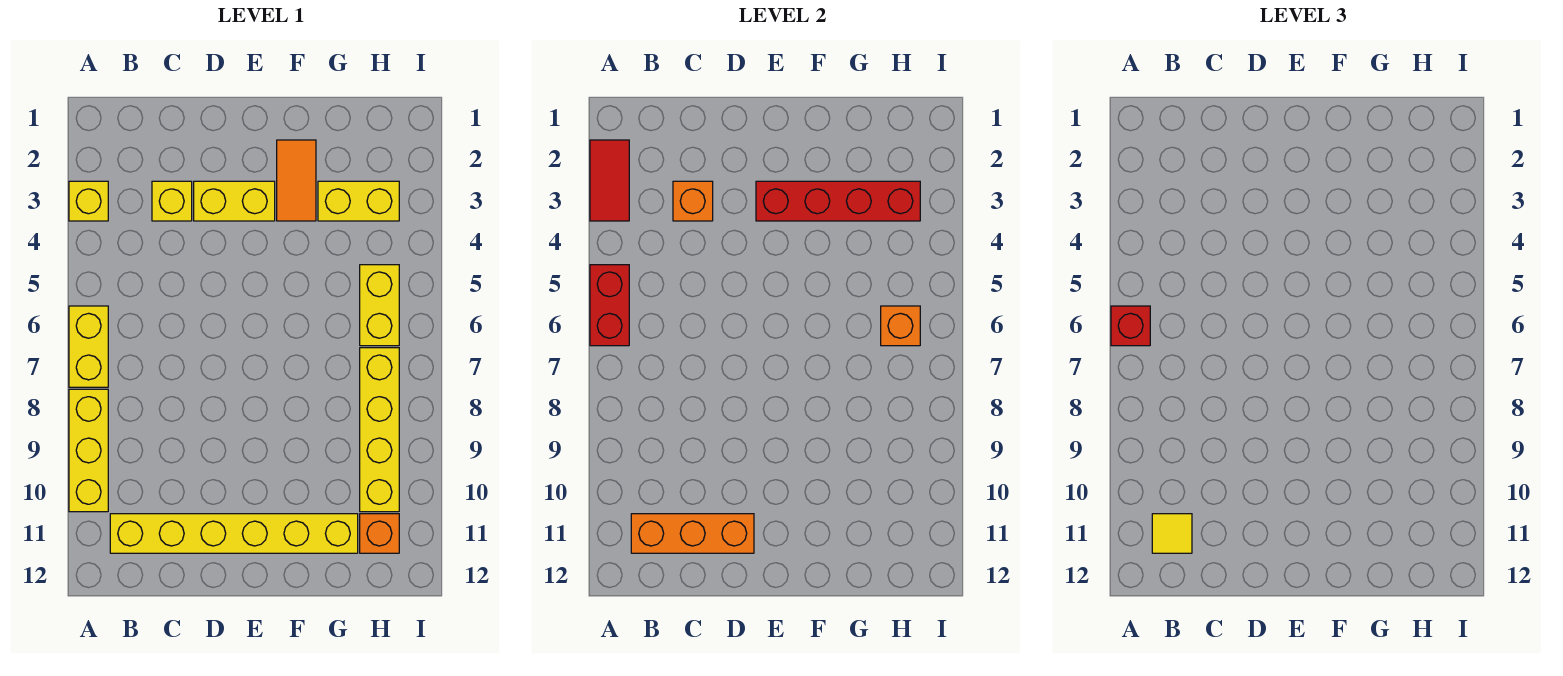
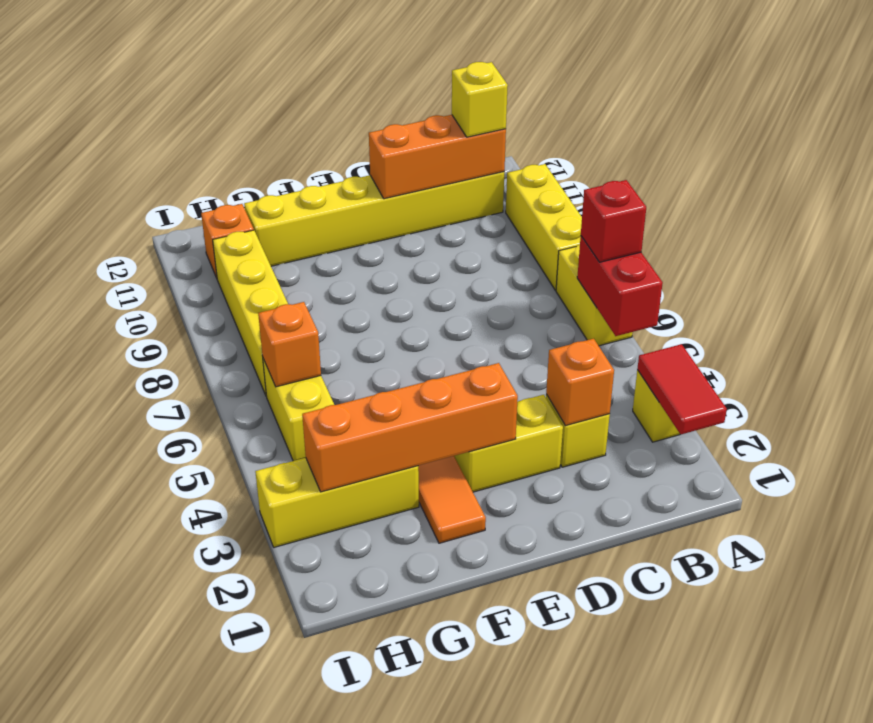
yellow tile B11 level 3 -> yellow brick B11 level 3
red brick E3:H3 level 2 -> orange brick E3:H3 level 2
yellow brick G3:H3 level 1 -> yellow brick G3:I3 level 1

